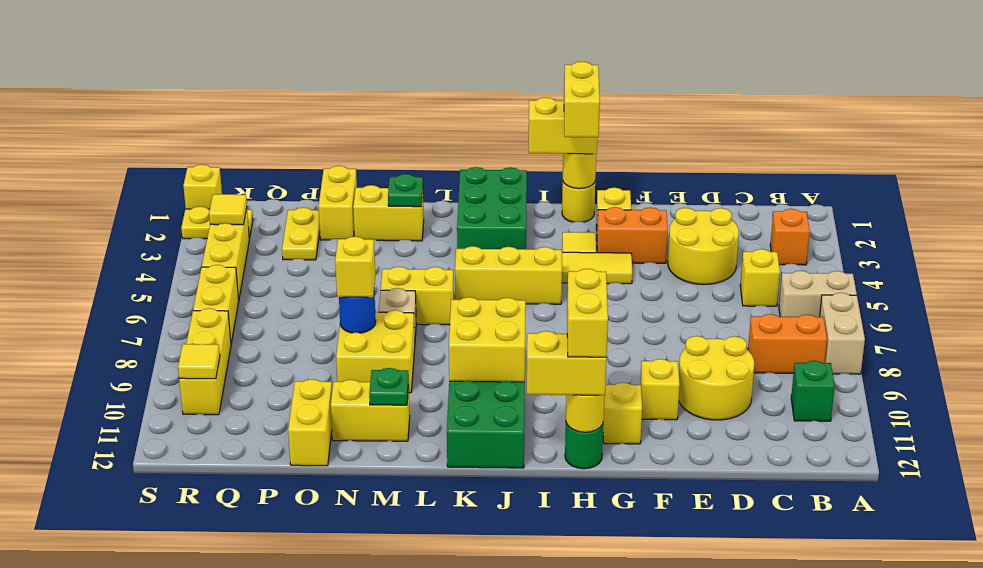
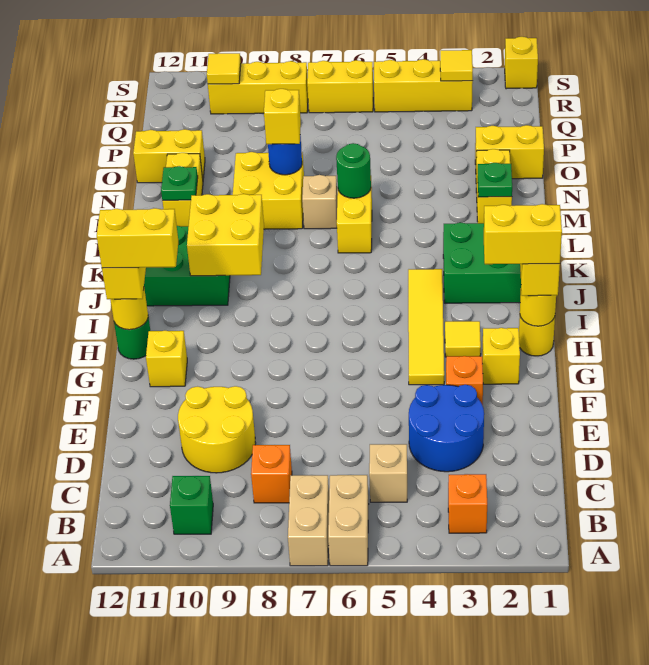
tan brick A7:A8 level 1 -> tan brick A7:B7 level 1
orange brick B8:C8 level 1 -> orange brick C8 level 1
yellow brick C5 level 1 -> tan brick C5 level 1
yellow round brick D3:E4 level 1 -> blue round brick D3:E4 level 1
orange brick F3:G3 level 1 -> orange brick F3 level 1
yellow brick F10 level 1 -> none
yellow brick I5:K5 level 1 -> none
none -> green round brick M6 level 2
yellow plate P2:P3 level 1 -> none
yellow plate R2:S2 level 1 -> none

